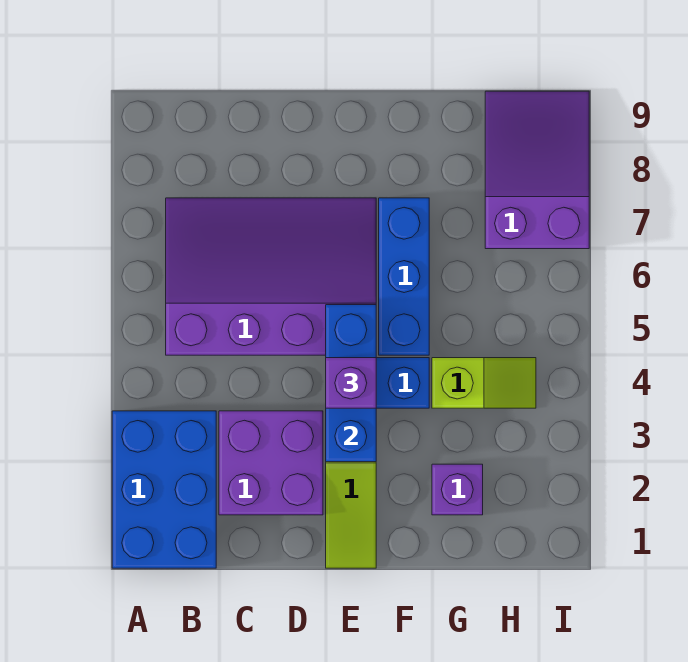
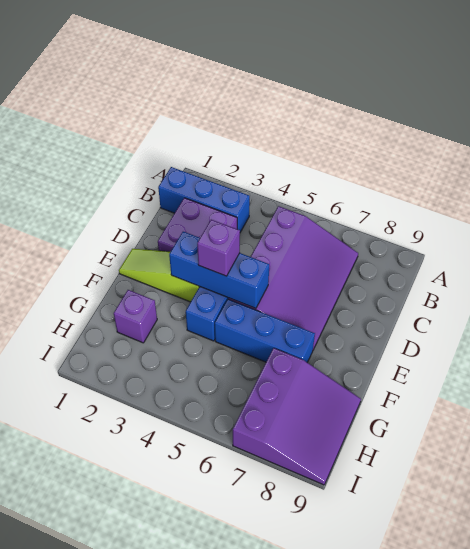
blue brick A1:B3 level 1 -> blue brick B1:B3 level 1
lime slope G4:H4 level 1 top G -> none
purple slope H7:I9 level 1 top 7 -> purple slope G7:I9 level 1 top 7

